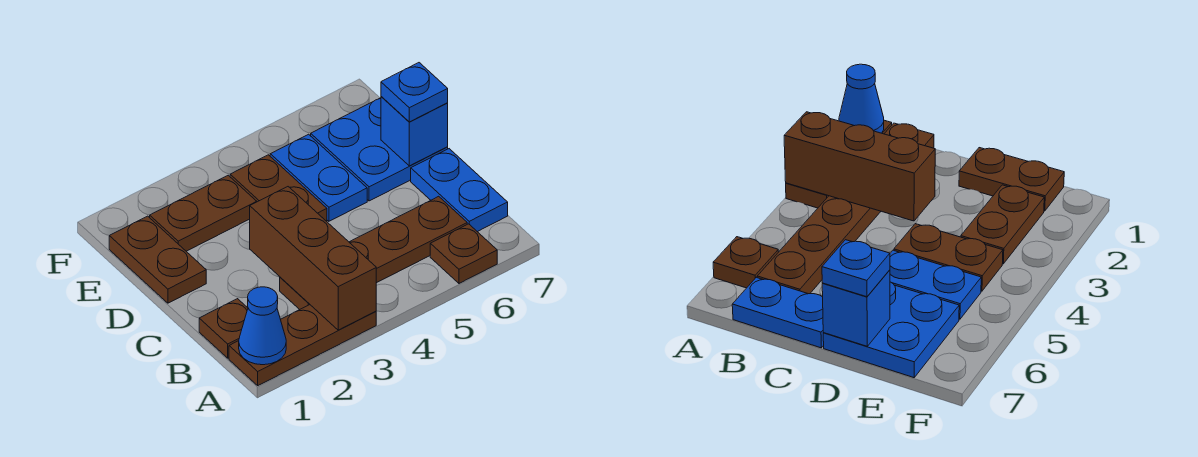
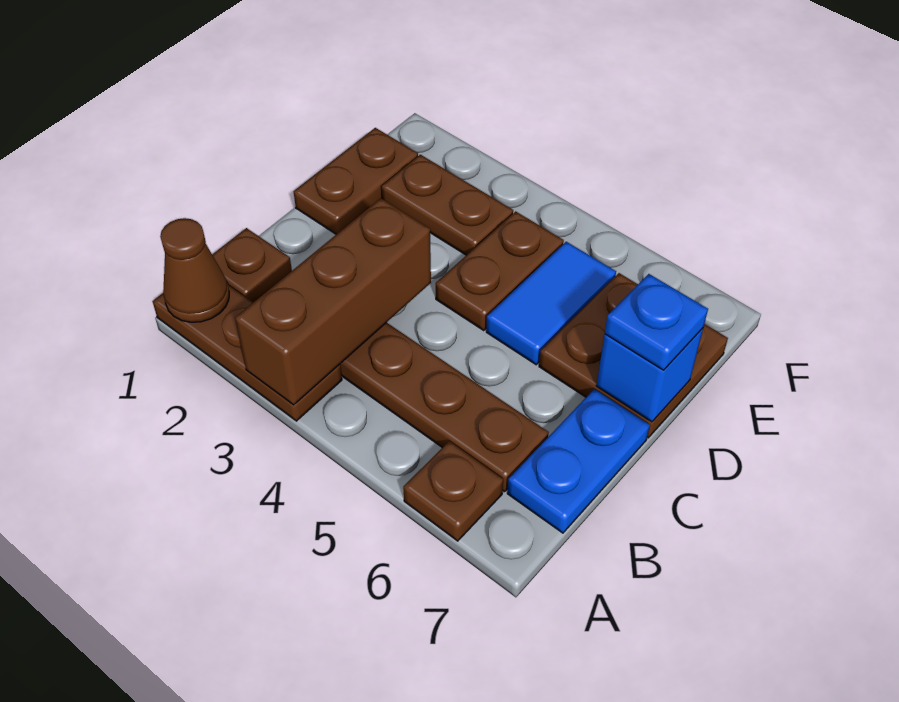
blue cone A1 level 2 -> brown cone A1 level 2
blue plate D5:E5 level 1 -> blue tile D5:E5 level 1
blue plate D6:E7 level 1 -> brown plate D6:E7 level 1

